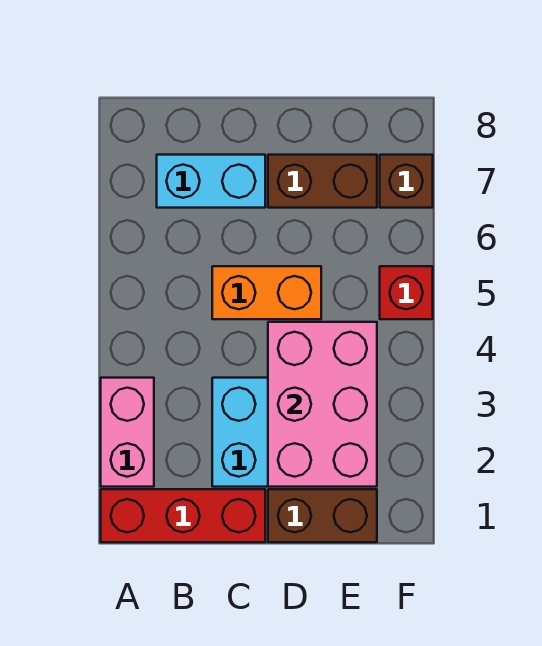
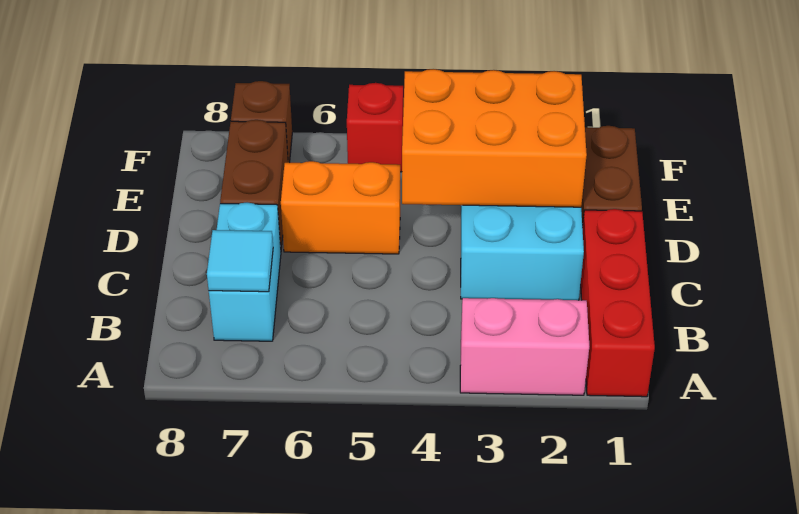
none -> cyan tile B7 level 2
orange brick C5:D5 level 1 -> orange brick D5:D6 level 1
pink brick D2:E4 level 2 -> orange brick D2:E4 level 2

